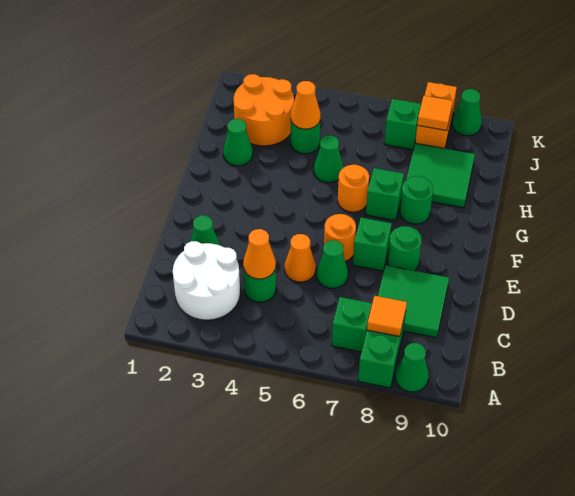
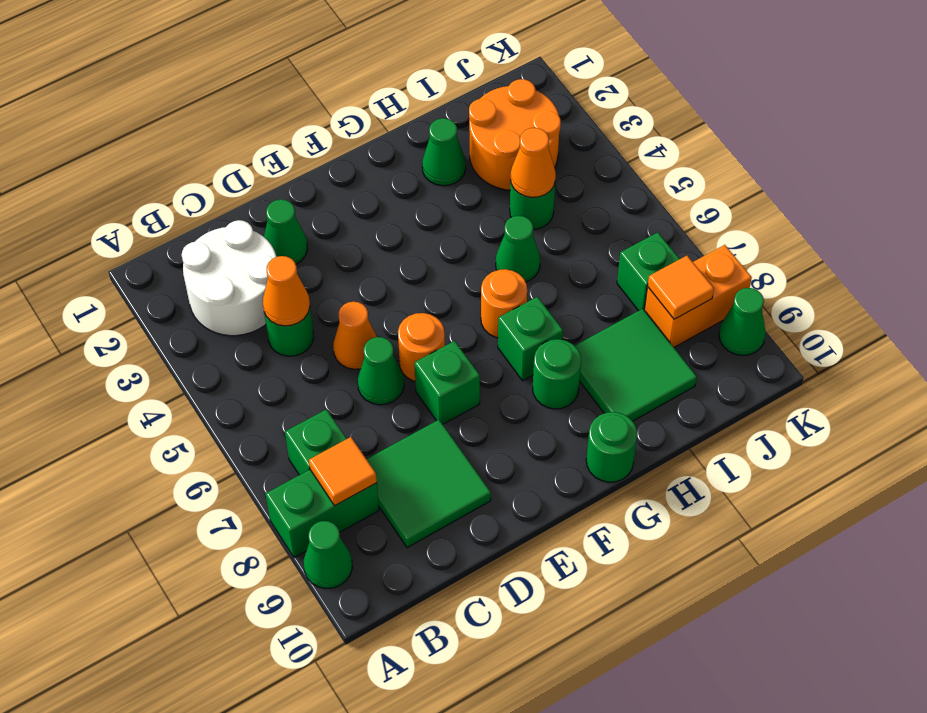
green round brick E8 level 1 -> green round brick G10 level 1

